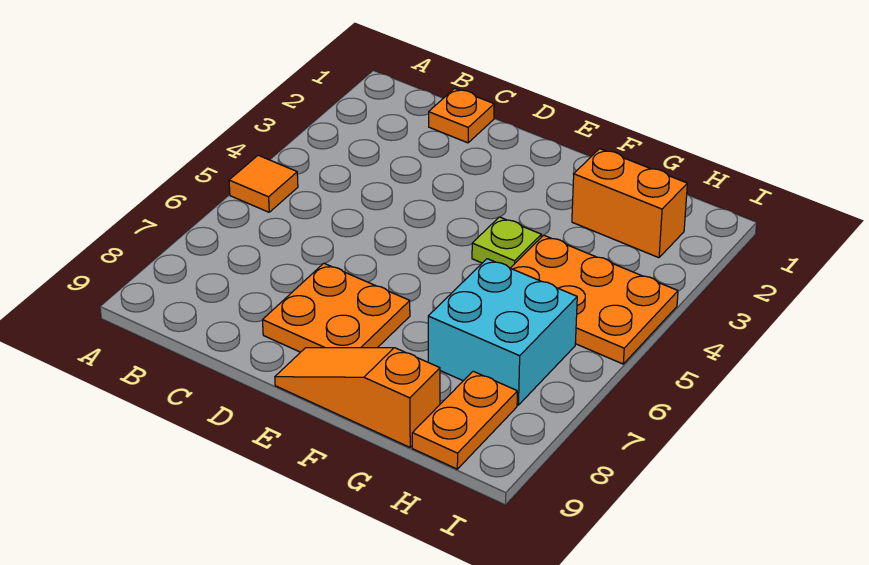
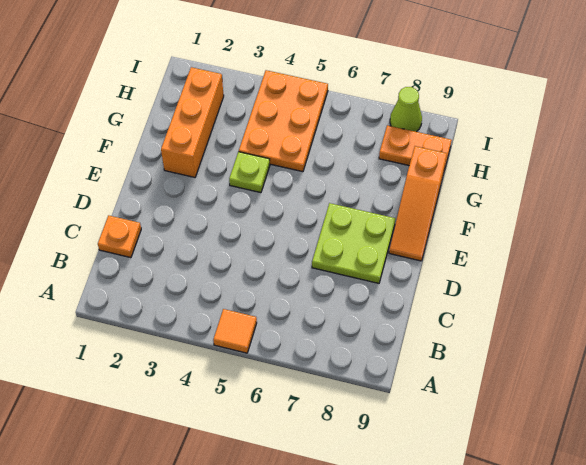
orange plate D7:E8 level 1 -> lime plate D7:E8 level 1
orange brick G2:H2 level 1 -> orange brick F2:H2 level 1
cyan brick G6:H7 level 1 -> none
none -> lime cone I8 level 1

